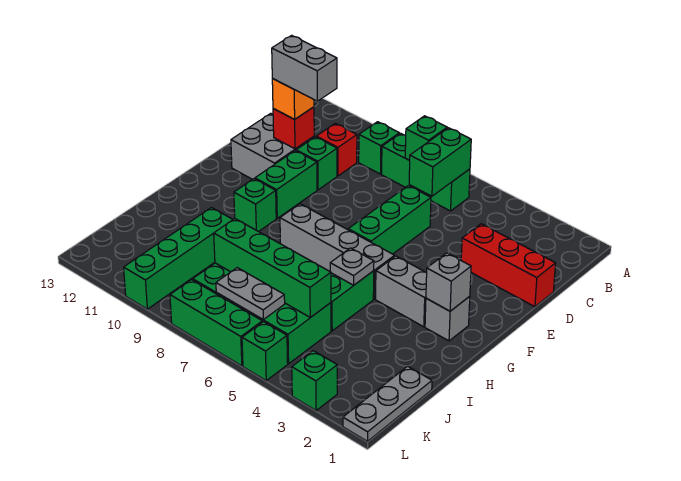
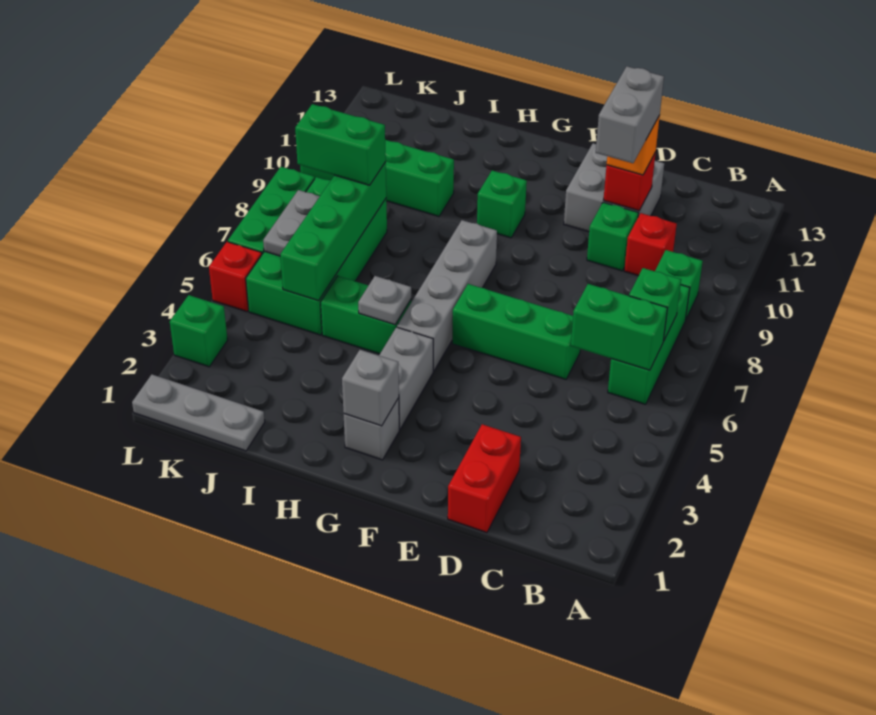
red brick D1:D3 level 1 -> red brick D1:D2 level 1
green brick E10:F10 level 1 -> green brick J8:K8 level 3
green brick L5 level 1 -> red brick L5 level 1

